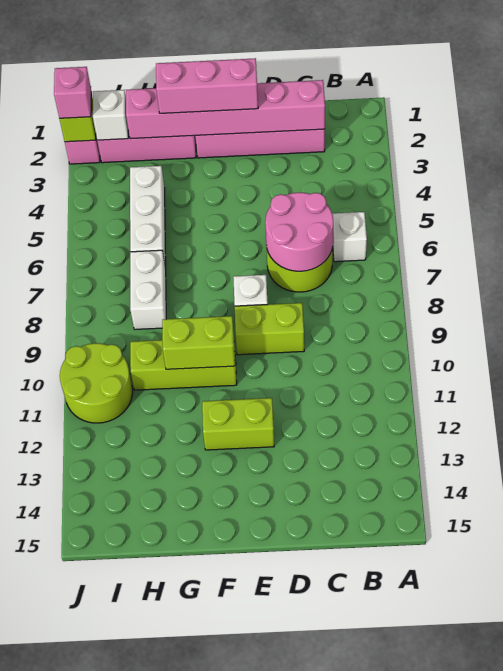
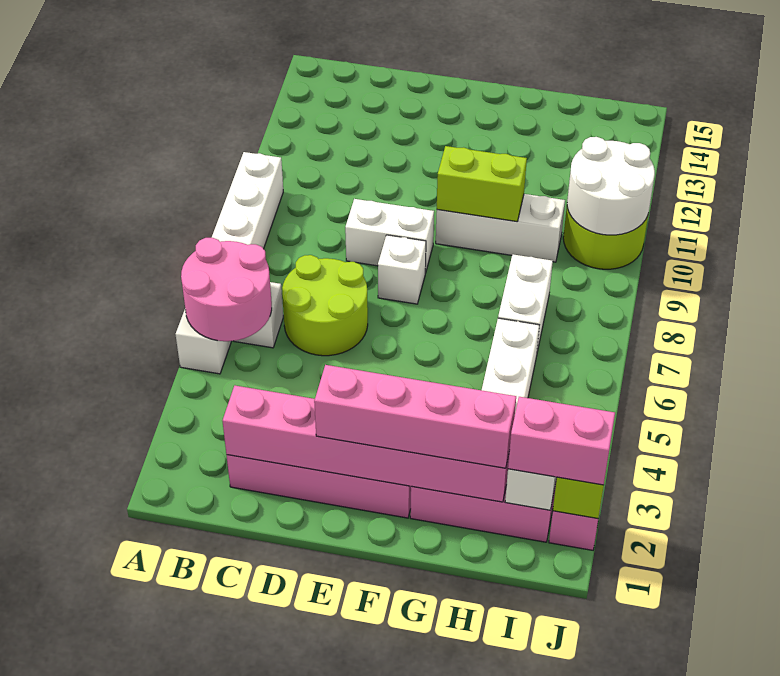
none -> white brick A5:A10 level 1
pink round brick C6:D7 level 2 -> pink round brick A5:B6 level 2
lime brick D9:E9 level 1 -> white brick D9:E9 level 1
pink brick E2:G2 level 3 -> pink brick E2:H2 level 3
lime brick E12:F12 level 1 -> none
lime brick F10:H10 level 1 -> white brick F10:H10 level 1
none -> white round brick I10:J11 level 2
pink brick J2 level 3 -> pink brick I2:J2 level 3

